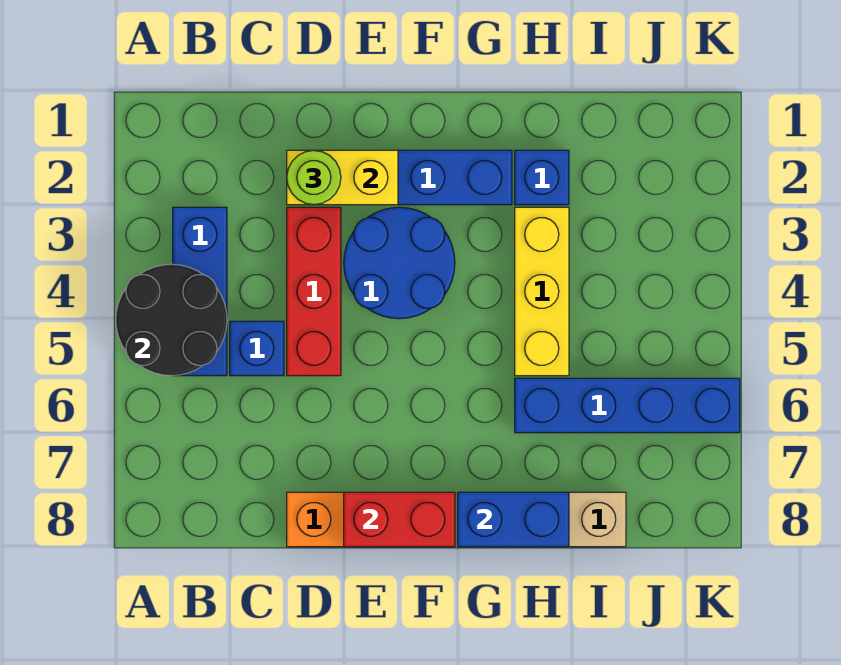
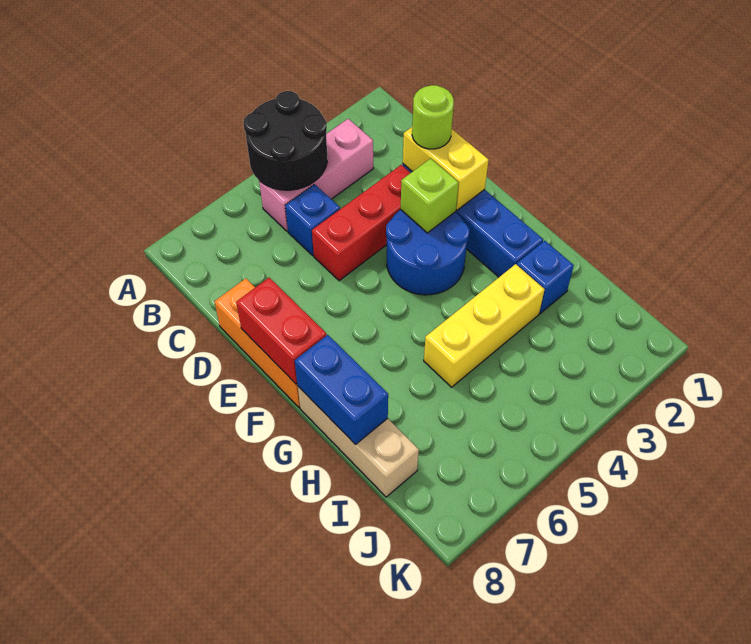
blue brick B3:B5 level 1 -> pink brick B3:B5 level 1
none -> lime brick E3 level 2
blue brick H6:K6 level 1 -> none

